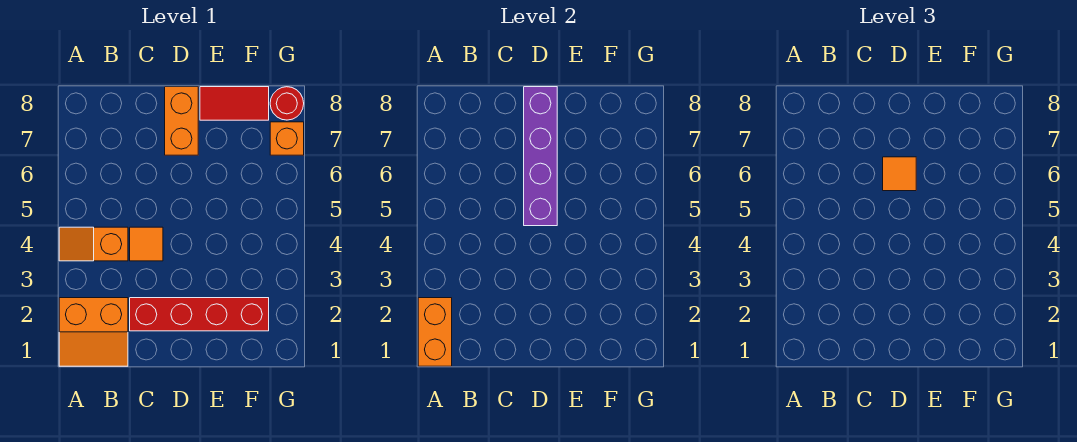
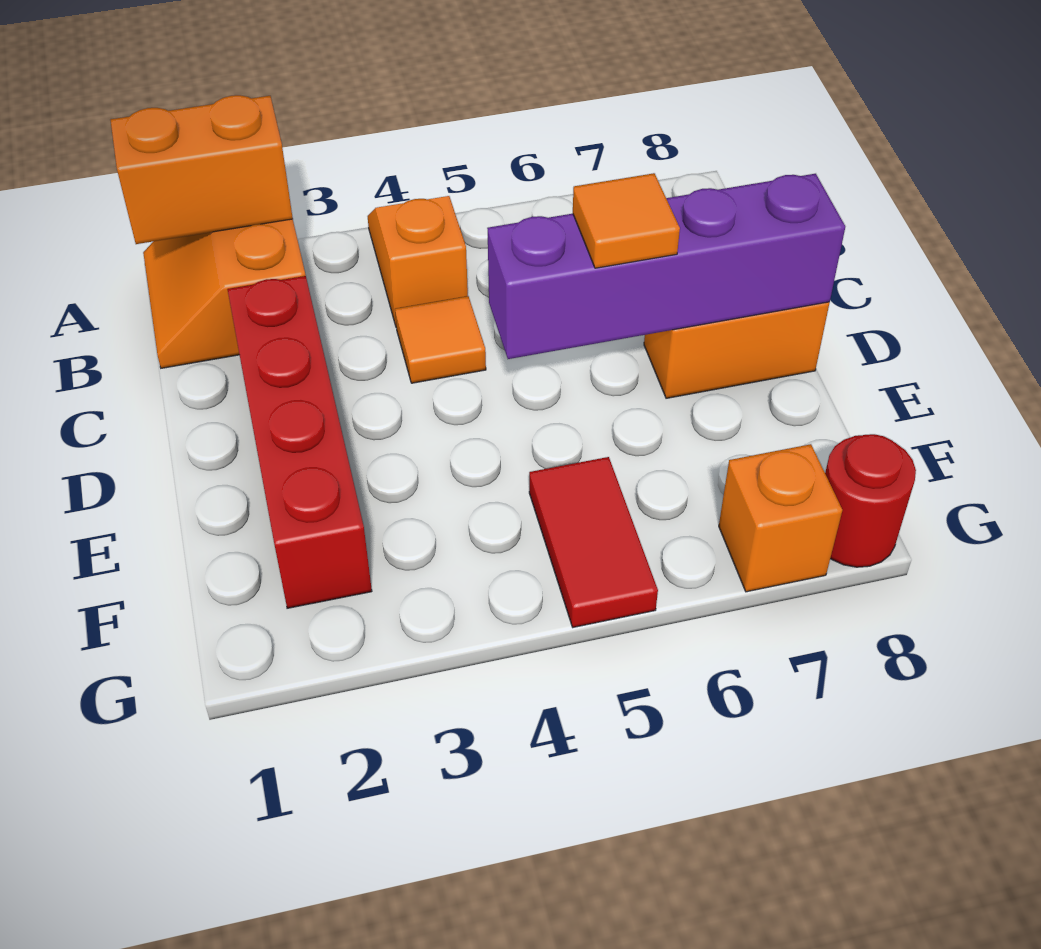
red tile E8:F8 level 1 -> red tile F5:G5 level 1

